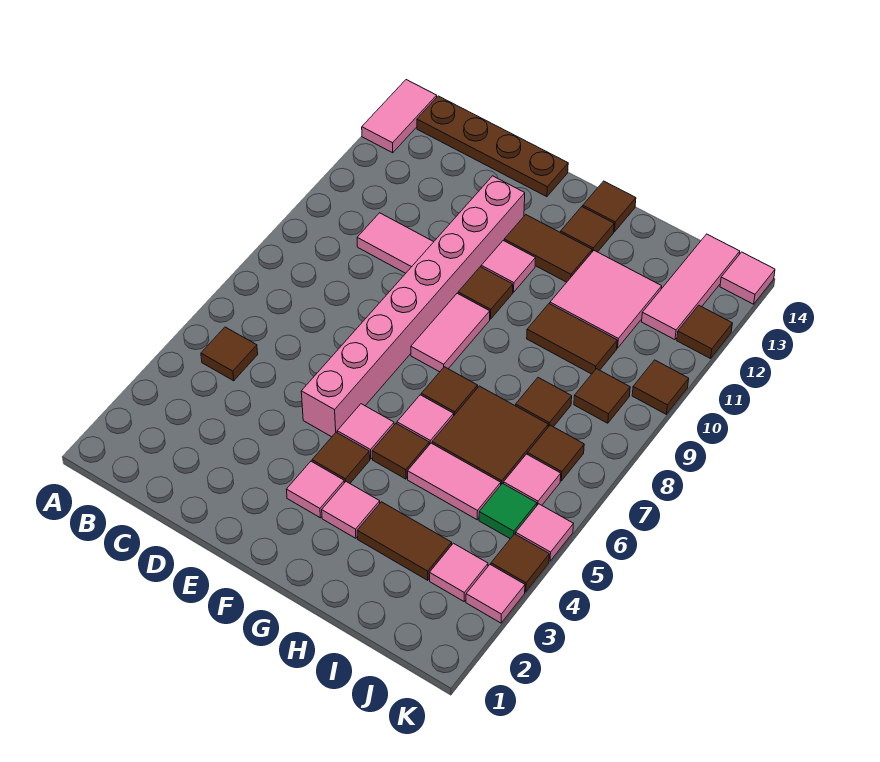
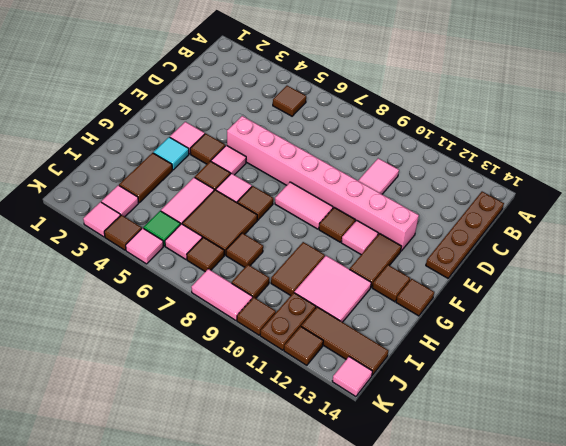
pink tile A13:A14 level 1 -> pink tile K8:K9 level 1
pink tile G3 level 1 -> cyan tile G3 level 1
none -> brown plate J11:K11 level 1
pink tile J12:J14 level 1 -> brown tile J12:J14 level 1

